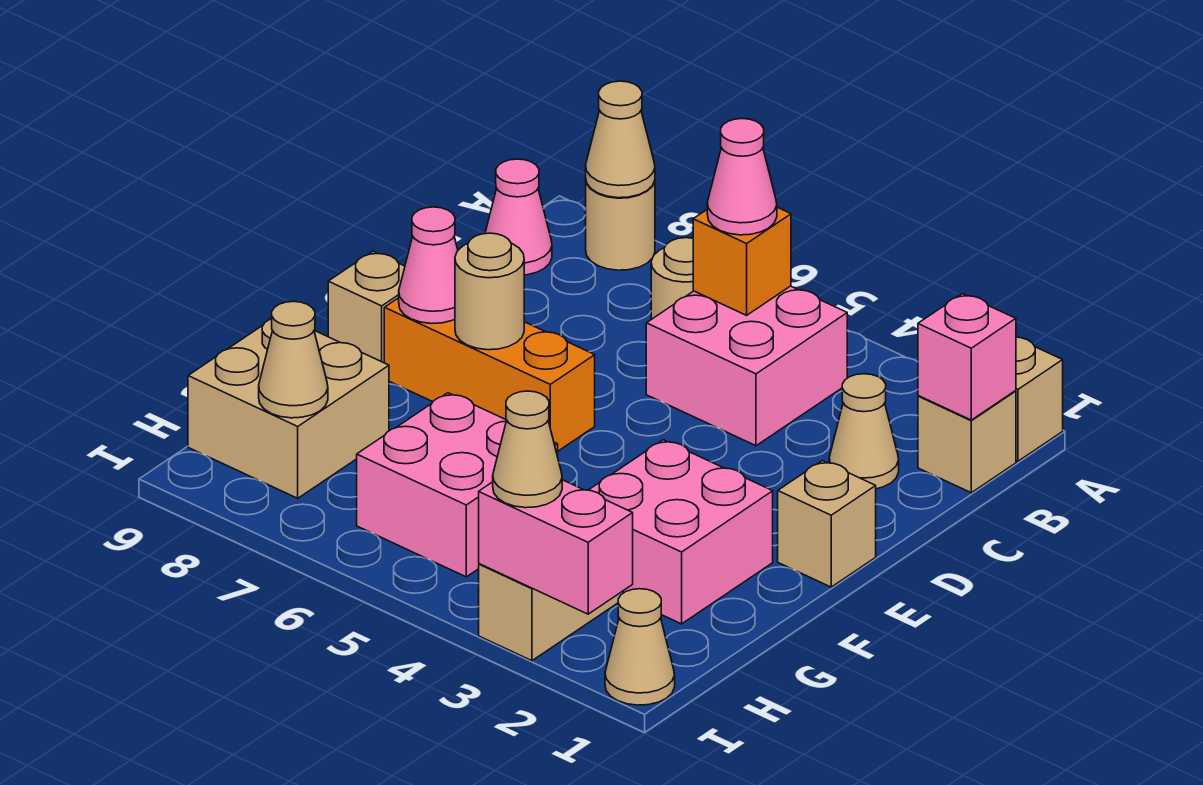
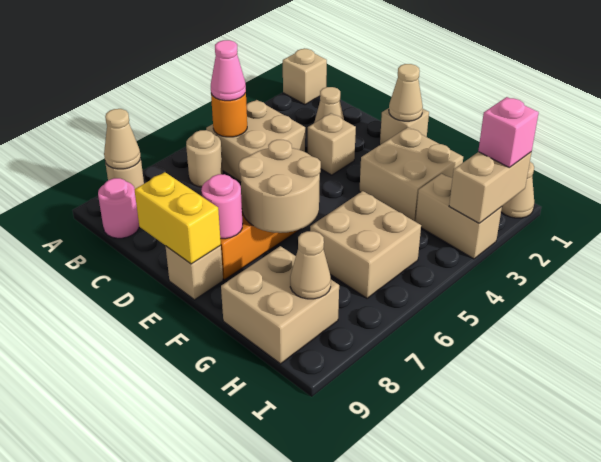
tan brick B1 level 1 -> tan brick D3 level 1
pink brick B1 level 2 -> pink brick I2 level 3
pink brick B4:C5 level 1 -> tan brick B4:C5 level 1
orange brick B5 level 2 -> orange round brick B5 level 2
pink cone B9 level 1 -> pink round brick B9 level 1
none -> yellow brick D9:E9 level 2
tan round brick E7 level 2 -> tan round brick E6:F7 level 2
pink cone E8 level 2 -> pink round brick E8 level 2
pink brick F2:G3 level 1 -> tan brick F2:G3 level 1
pink brick G5:H6 level 1 -> tan brick G5:H6 level 1
pink brick I2:I3 level 2 -> tan brick I2:I3 level 2
tan cone I3 level 3 -> tan cone E1 level 2

